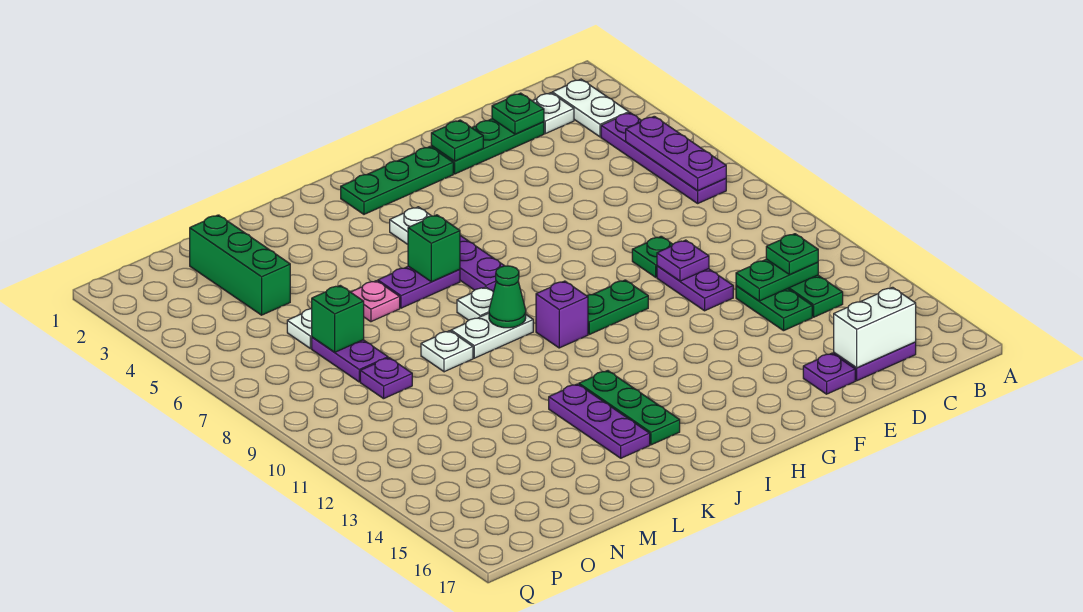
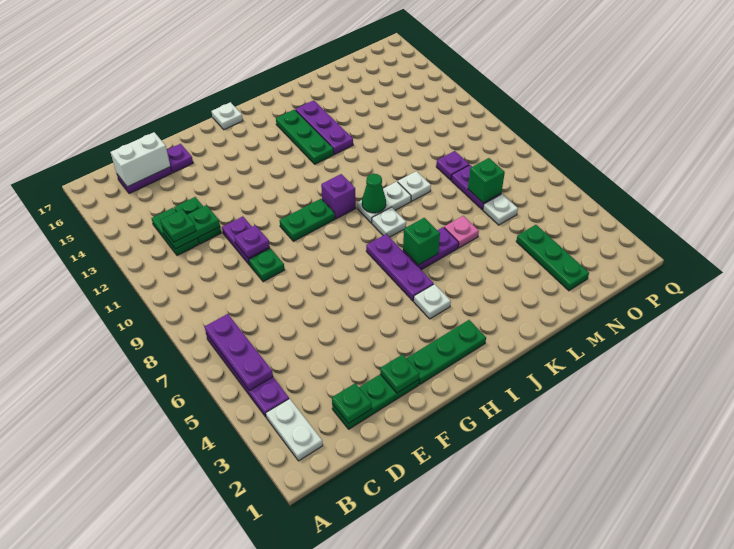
white plate C2 level 1 -> white plate H17 level 1
green brick N2:N4 level 1 -> green plate N2:N4 level 1

